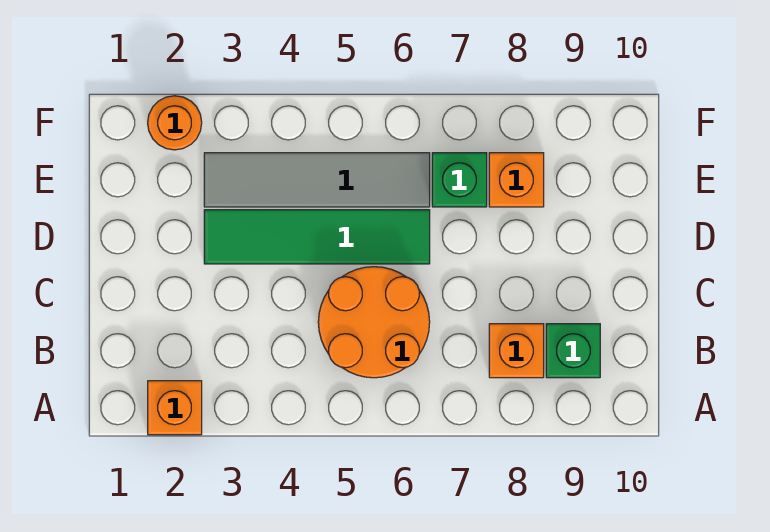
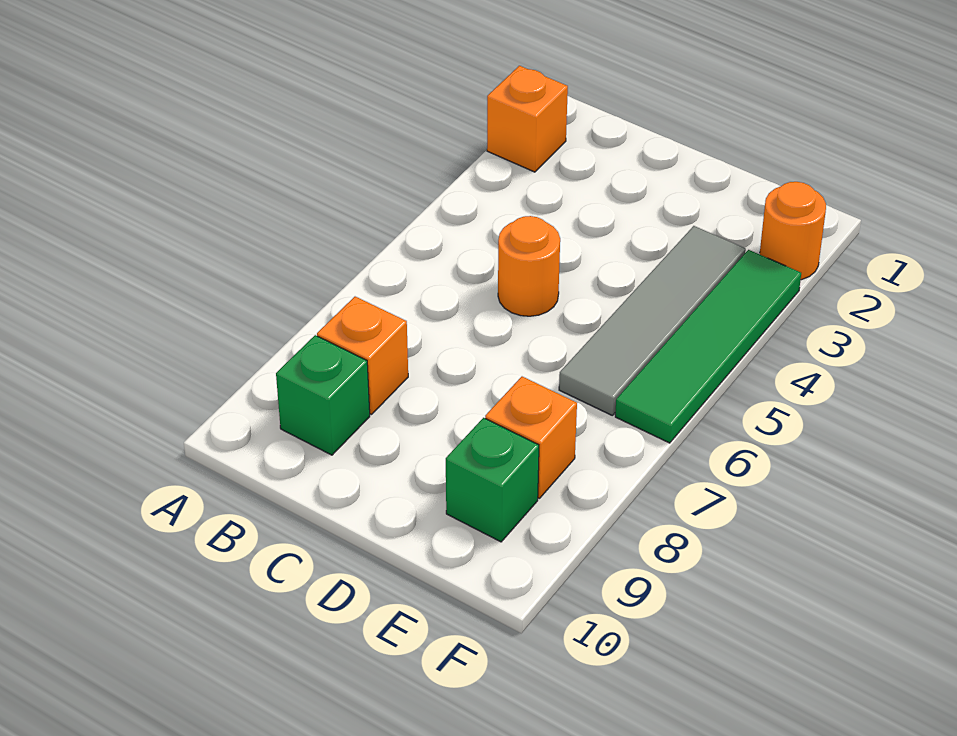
orange round brick B5:C6 level 1 -> orange round brick C5 level 1
green tile D3:D6 level 1 -> green tile F3:F6 level 1
green brick E7 level 1 -> green brick E9 level 1

